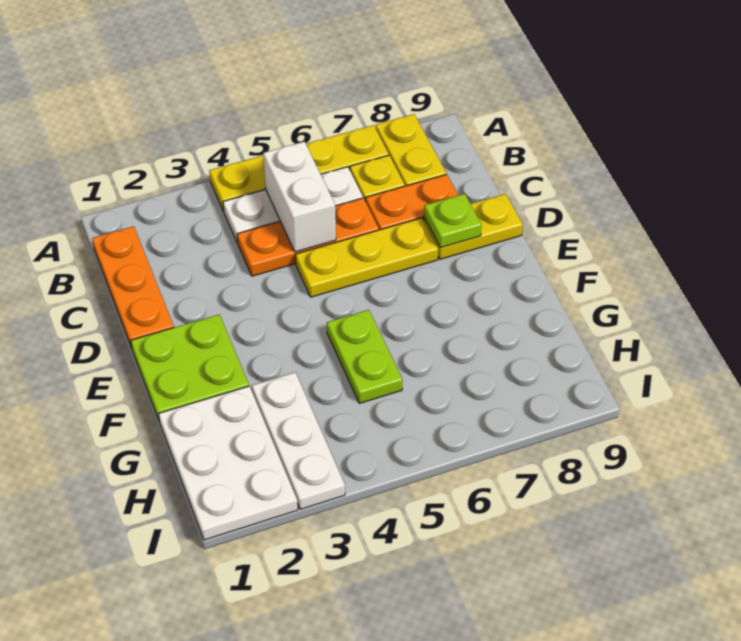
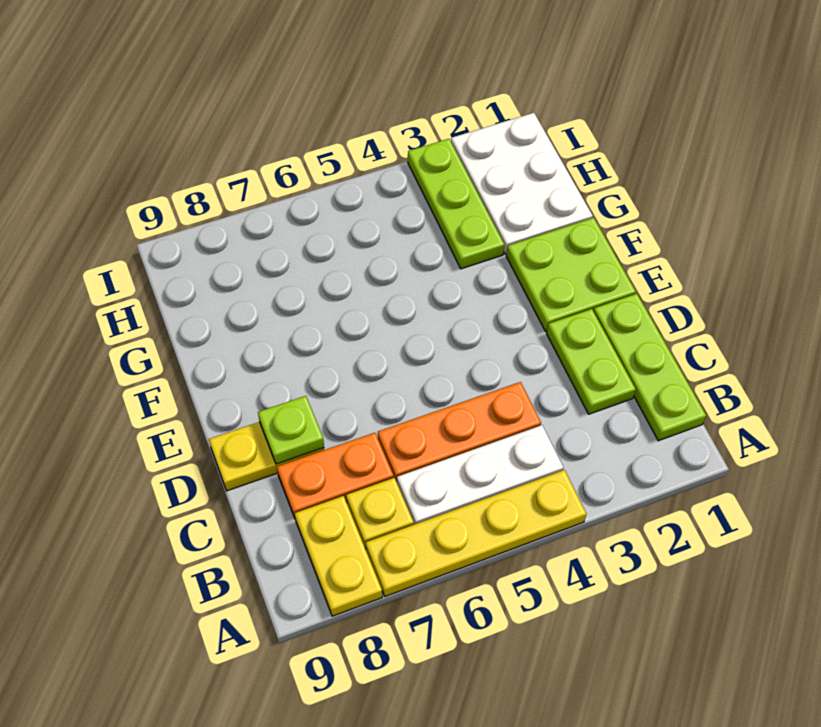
orange plate B1:D1 level 1 -> lime plate B1:D1 level 1
white brick B5:C5 level 2 -> none
yellow plate D5:D7 level 1 -> none
lime plate F5:G5 level 1 -> lime plate C2:D2 level 1
white plate G3:I3 level 1 -> lime plate G3:I3 level 1

